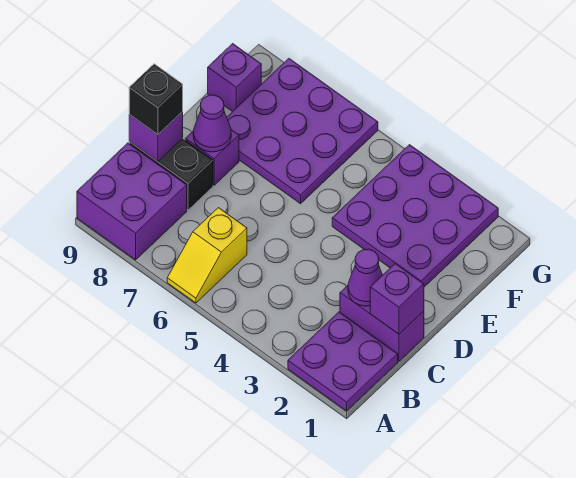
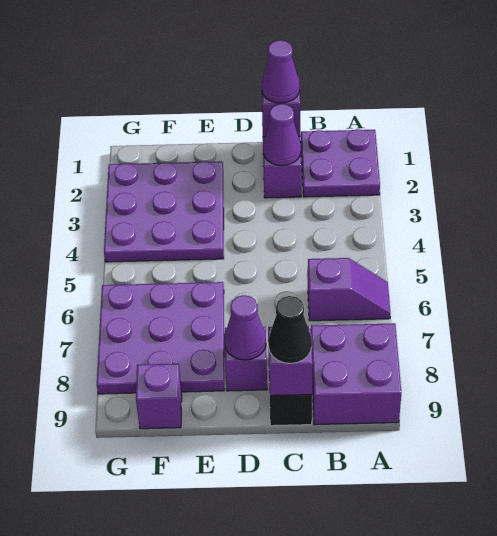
yellow slope A6:B6 level 1 top B -> purple slope A6:B6 level 1 top B
none -> purple cone C1 level 3
black brick C9 level 3 -> black cone C9 level 3

